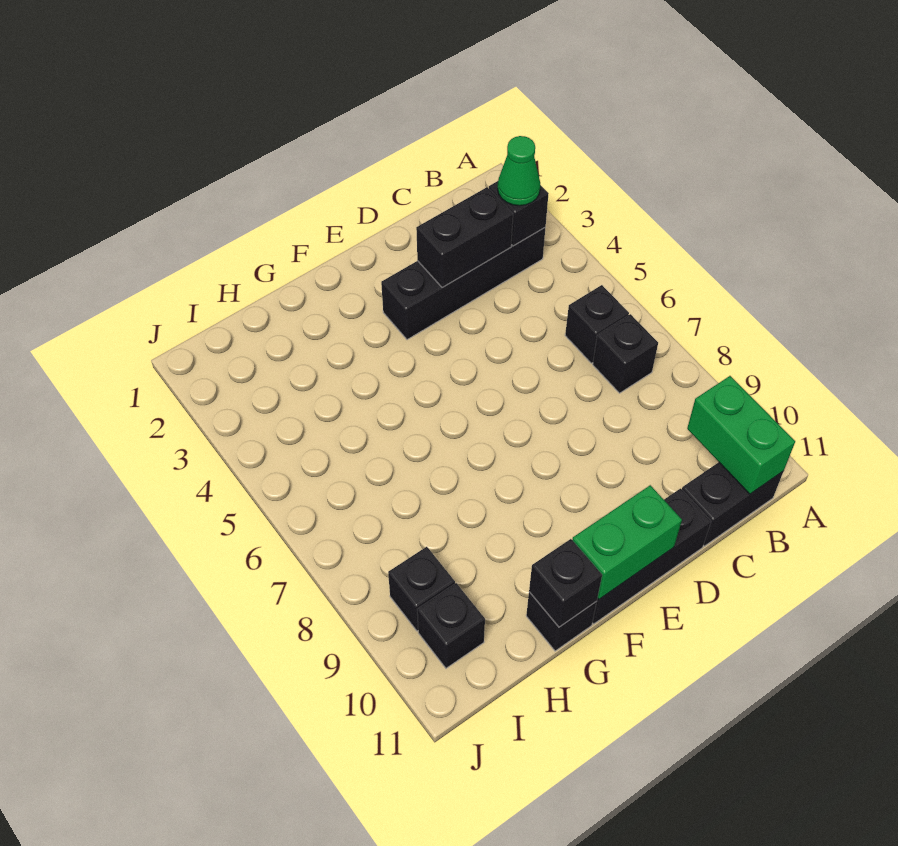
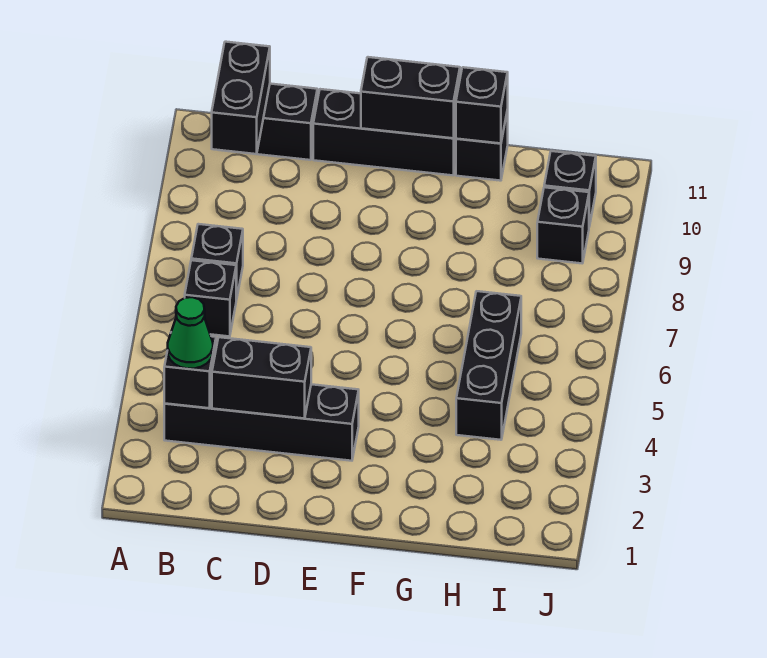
green brick B10:B11 level 2 -> black brick B10:B11 level 2
green brick E11:F11 level 2 -> black brick E11:F11 level 2
none -> black brick H4:H6 level 1

